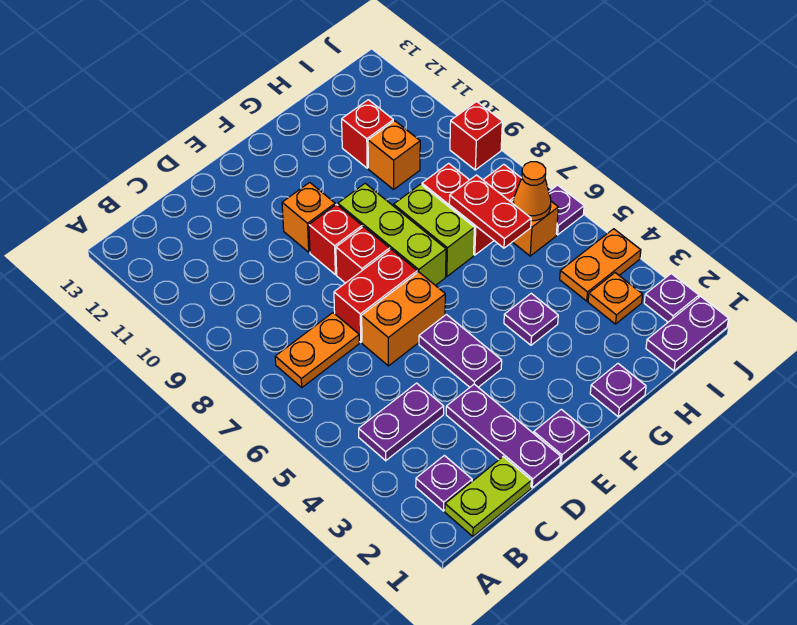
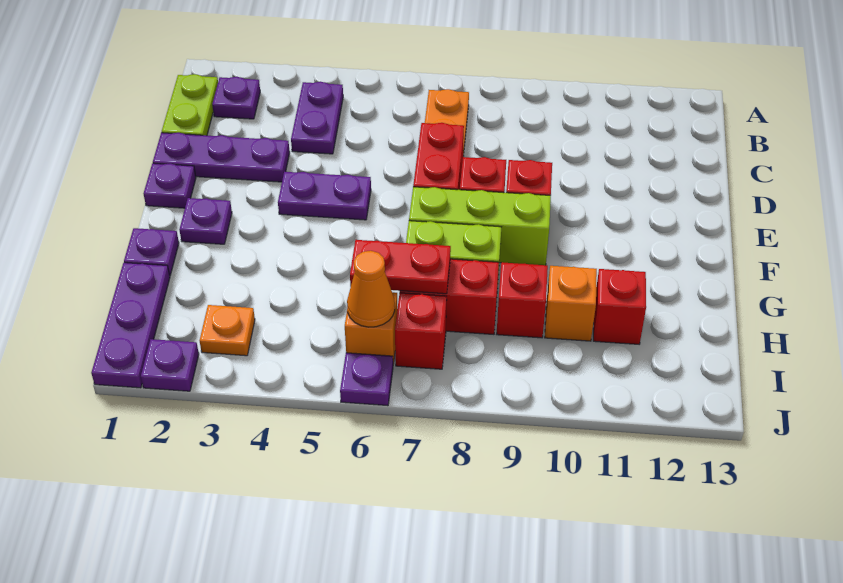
orange brick D6:E6 level 1 -> none
orange brick E10 level 1 -> none
purple plate G4 level 1 -> purple plate F2 level 1
purple plate I1:J1 level 1 -> purple plate H1:J1 level 1
orange plate I4:J4 level 1 -> none
red brick J9 level 1 -> red brick H9 level 1

